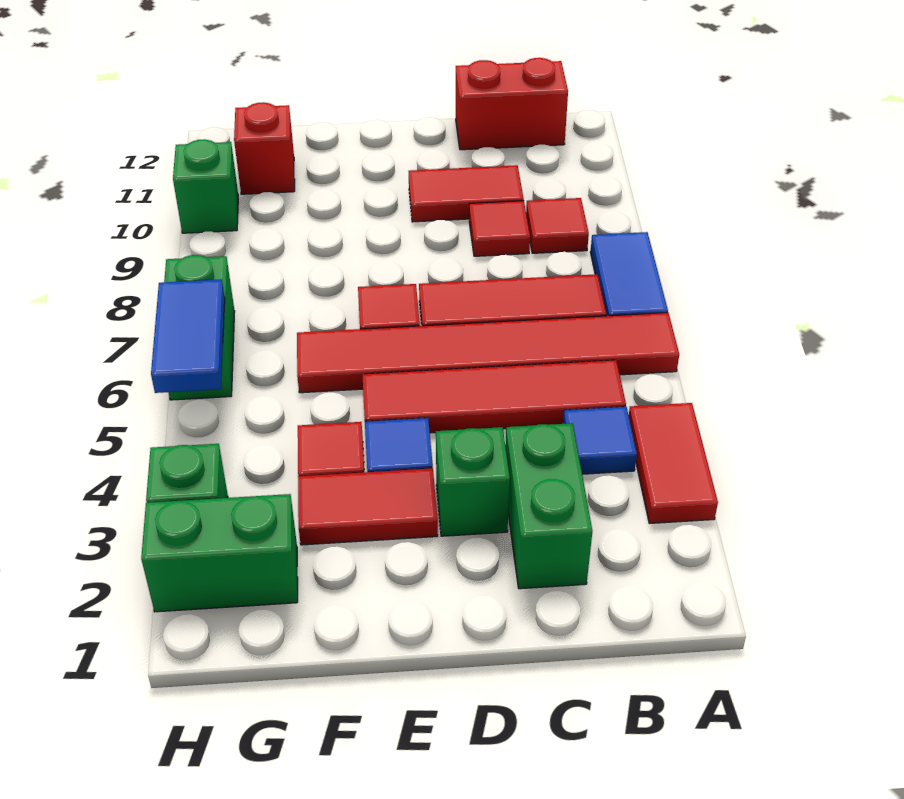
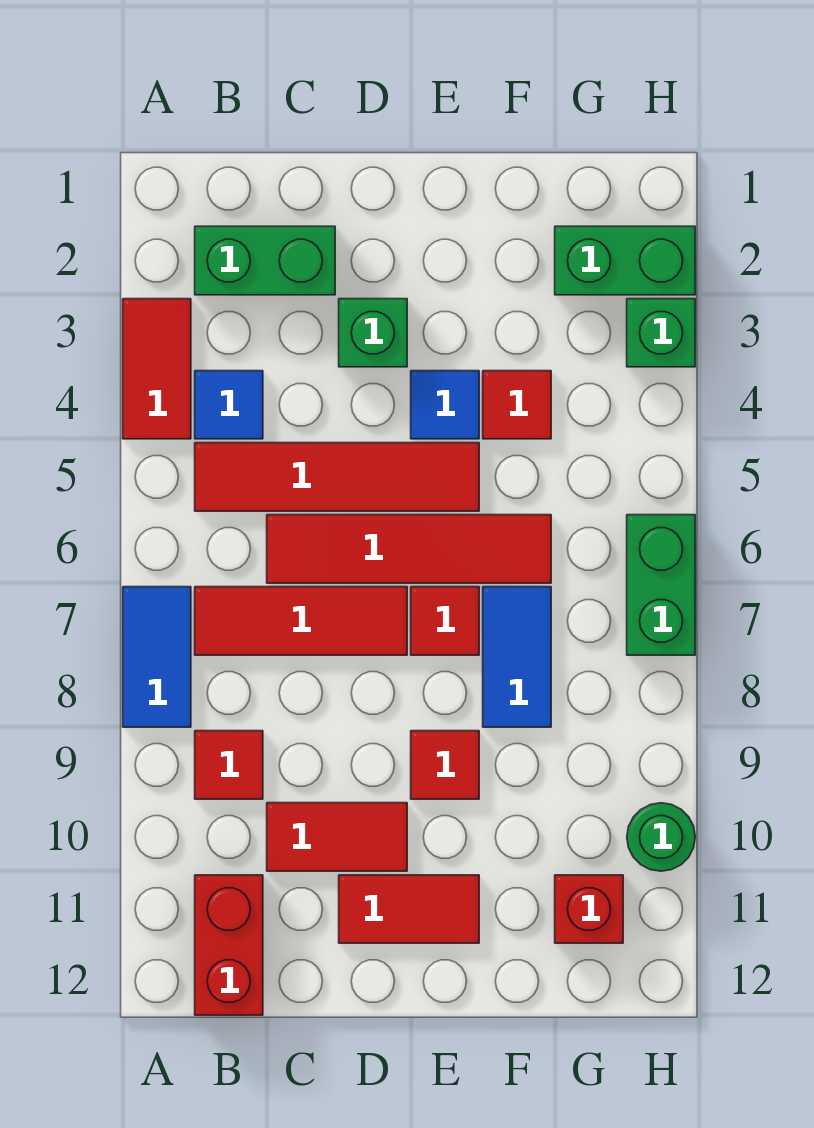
red tile A6:F6 level 1 -> red tile C6:F6 level 1
red brick B12:C12 level 1 -> red brick B11:B12 level 1
green brick C2:C3 level 1 -> green brick B2:C2 level 1
red tile C9 level 1 -> red tile E9 level 1
red tile E3:F3 level 1 -> red tile D11:E11 level 1
blue tile H5:H6 level 2 -> blue tile F7:F8 level 1
green brick H10 level 1 -> green round brick H10 level 1

